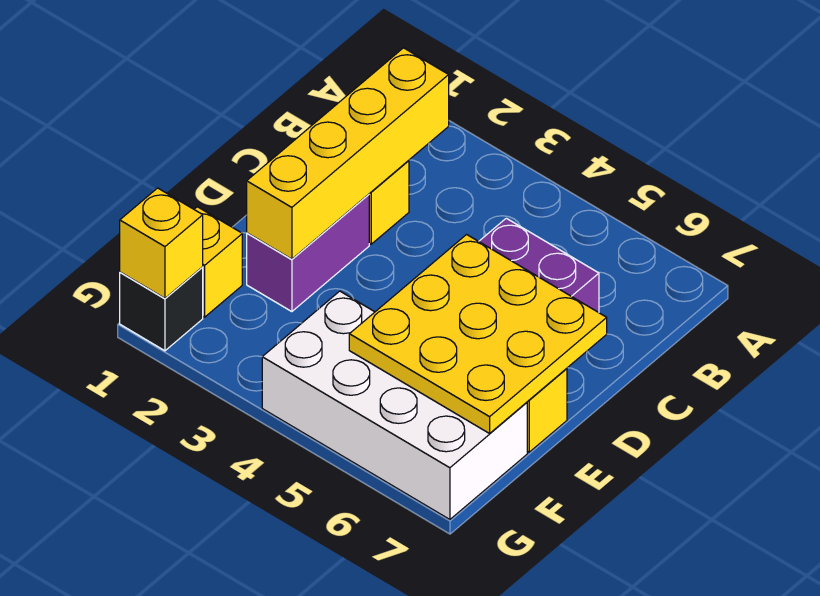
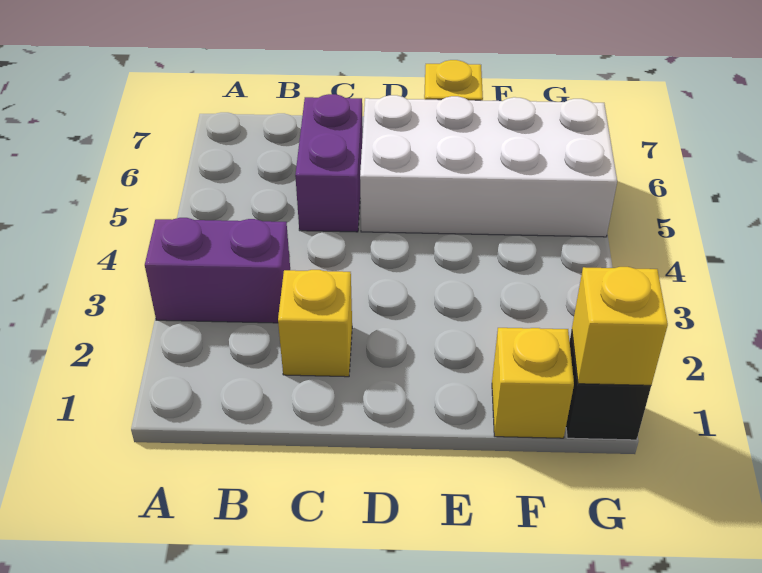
yellow brick B2:E2 level 2 -> none
purple brick D2:E2 level 1 -> purple brick A3:B3 level 1
yellow plate D5:F7 level 2 -> none
white brick F4:G7 level 1 -> white brick D5:G6 level 1

